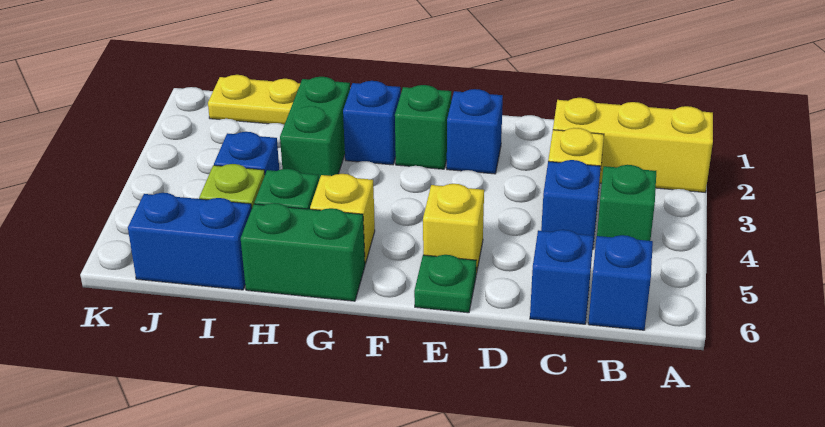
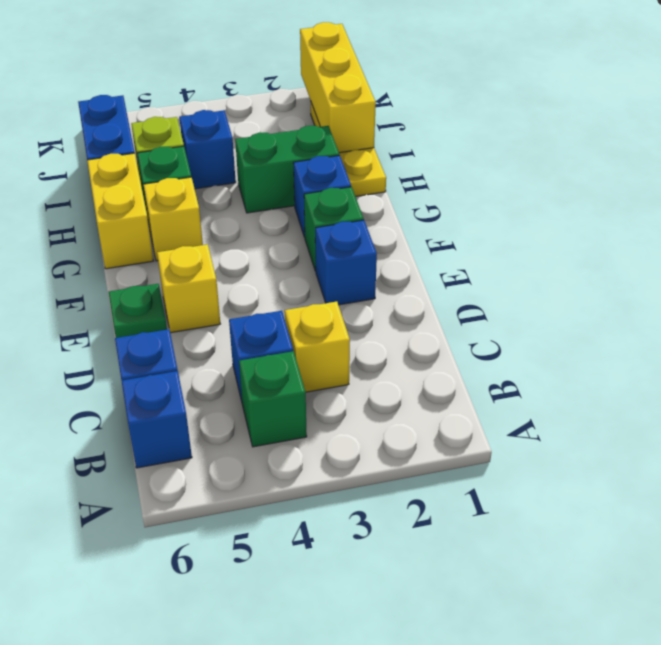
yellow brick A2:C2 level 1 -> yellow brick I1:K1 level 2
green brick G6:H6 level 1 -> yellow brick G6:H6 level 1

